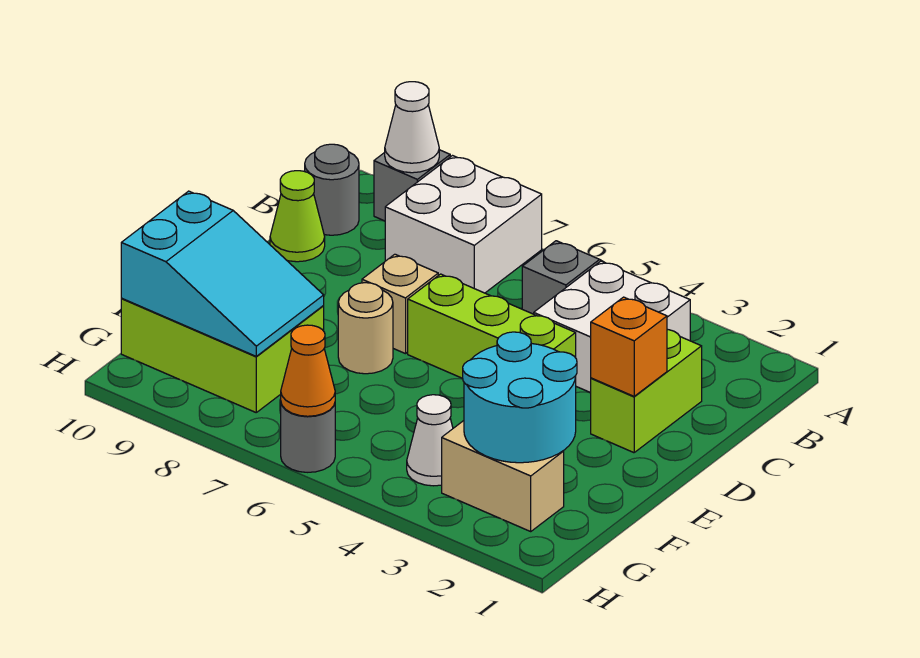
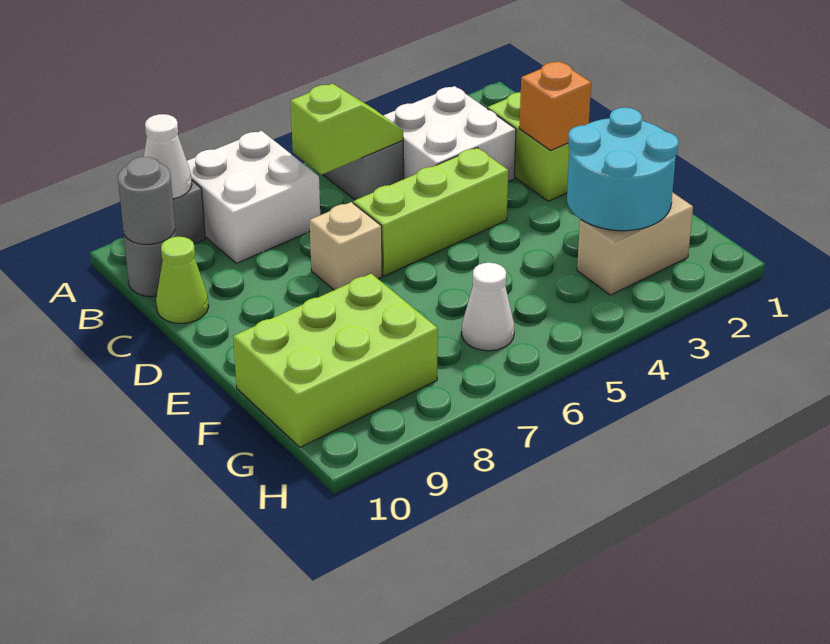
none -> lime slope B5:B6 level 2 top 6
tan round brick E7 level 1 -> none
cyan slope F8:G10 level 2 top 10 -> none
white cone G4 level 1 -> white cone G6 level 1
grey round brick H6 level 1 -> grey round brick B10 level 2
orange cone H6 level 2 -> none

